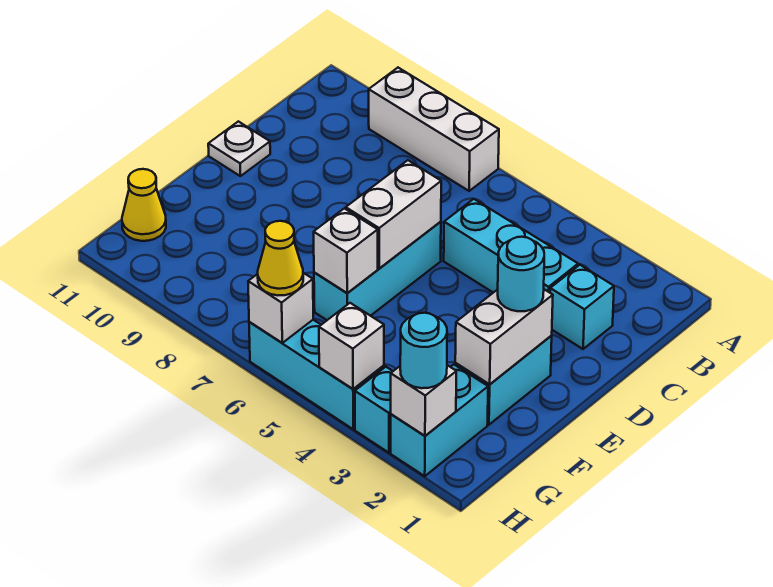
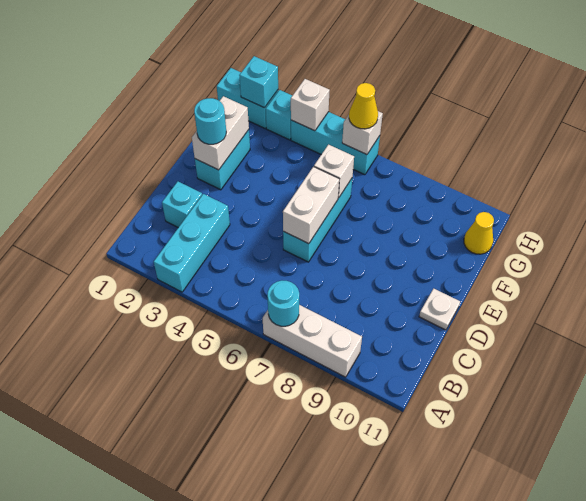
cyan brick C3:C5 level 1 -> cyan brick A3:C3 level 1
cyan brick G2:H2 level 1 -> cyan brick H1:H2 level 1
white brick H2 level 2 -> cyan brick H2 level 2
cyan round brick H2 level 3 -> cyan round brick A7 level 2

